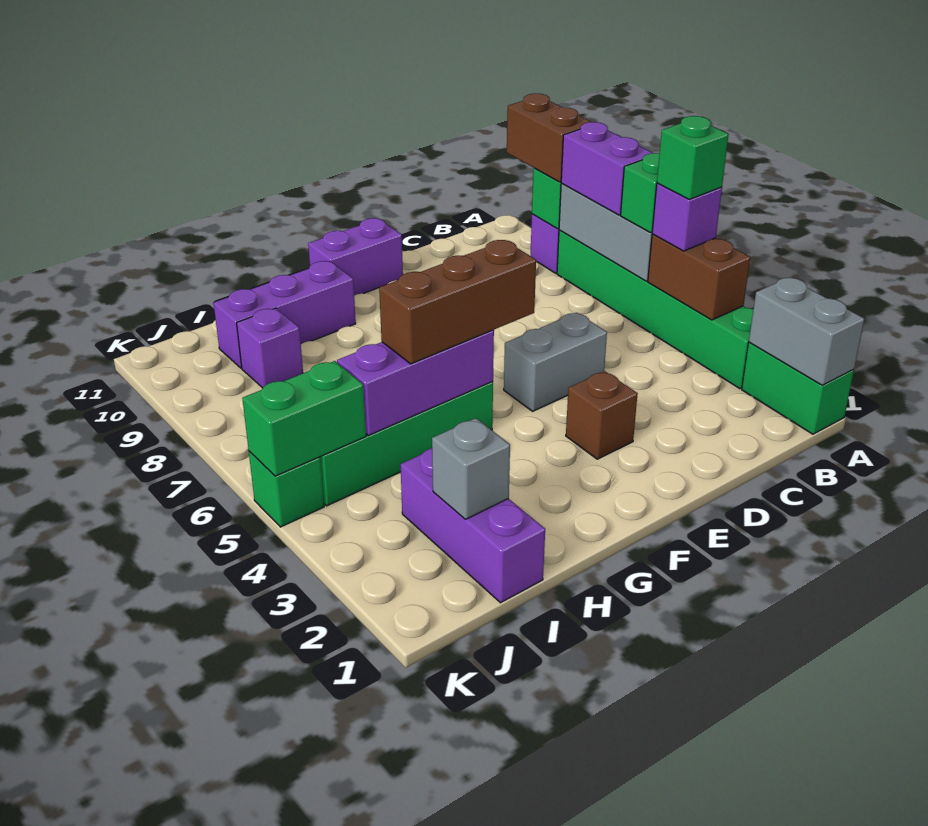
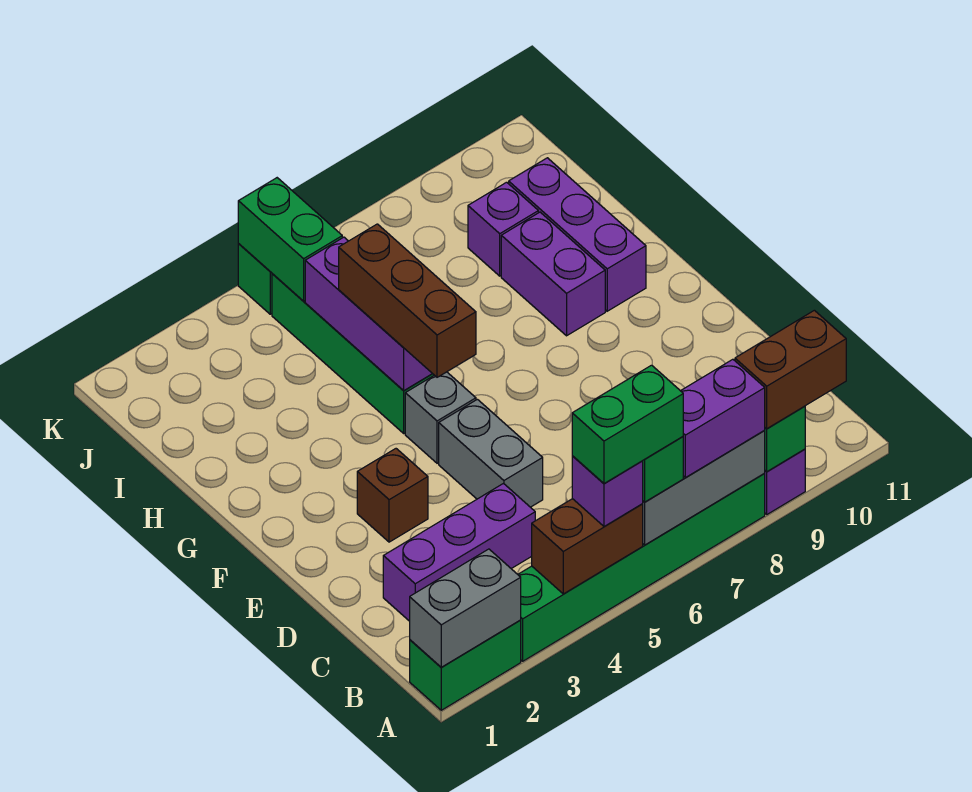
green brick A5 level 4 -> green brick A5:A6 level 4
purple brick E11:F11 level 1 -> purple brick G9:H9 level 1
purple brick I1:I3 level 1 -> purple brick C2:C4 level 1
grey brick I2 level 2 -> grey brick F5 level 1

